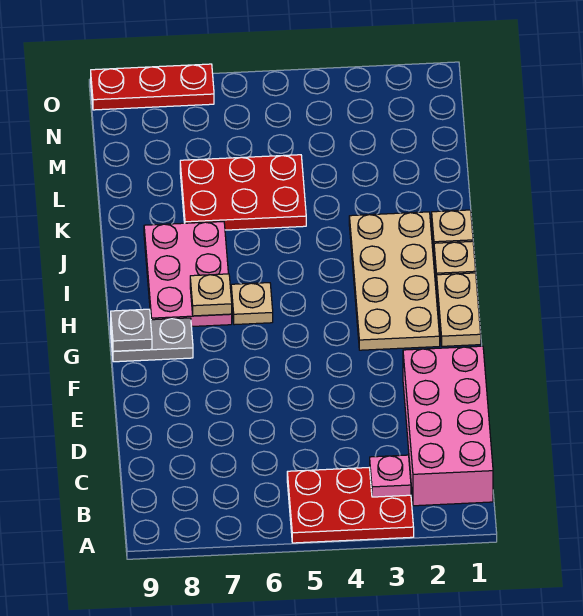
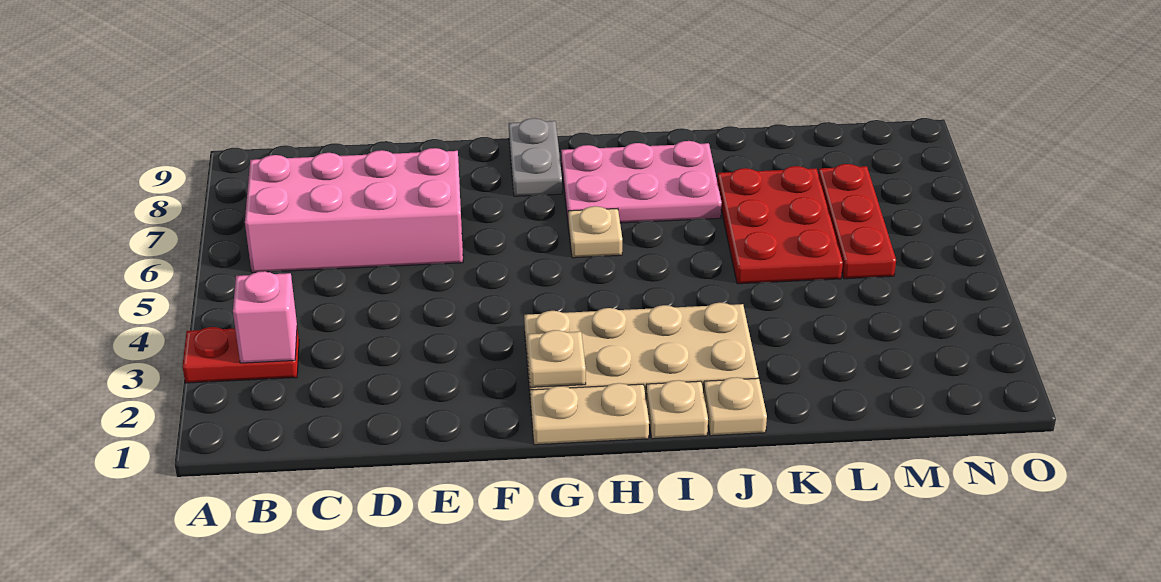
red plate A3:B5 level 1 -> red plate A3:B3 level 1
pink brick B1:E2 level 1 -> pink brick B6:E7 level 1
pink plate B3 level 2 -> pink brick B3 level 2
grey plate G9 level 2 -> none
tan plate H7 level 2 -> tan plate G2 level 2
red plate O7:O9 level 1 -> red plate M5:M7 level 1

